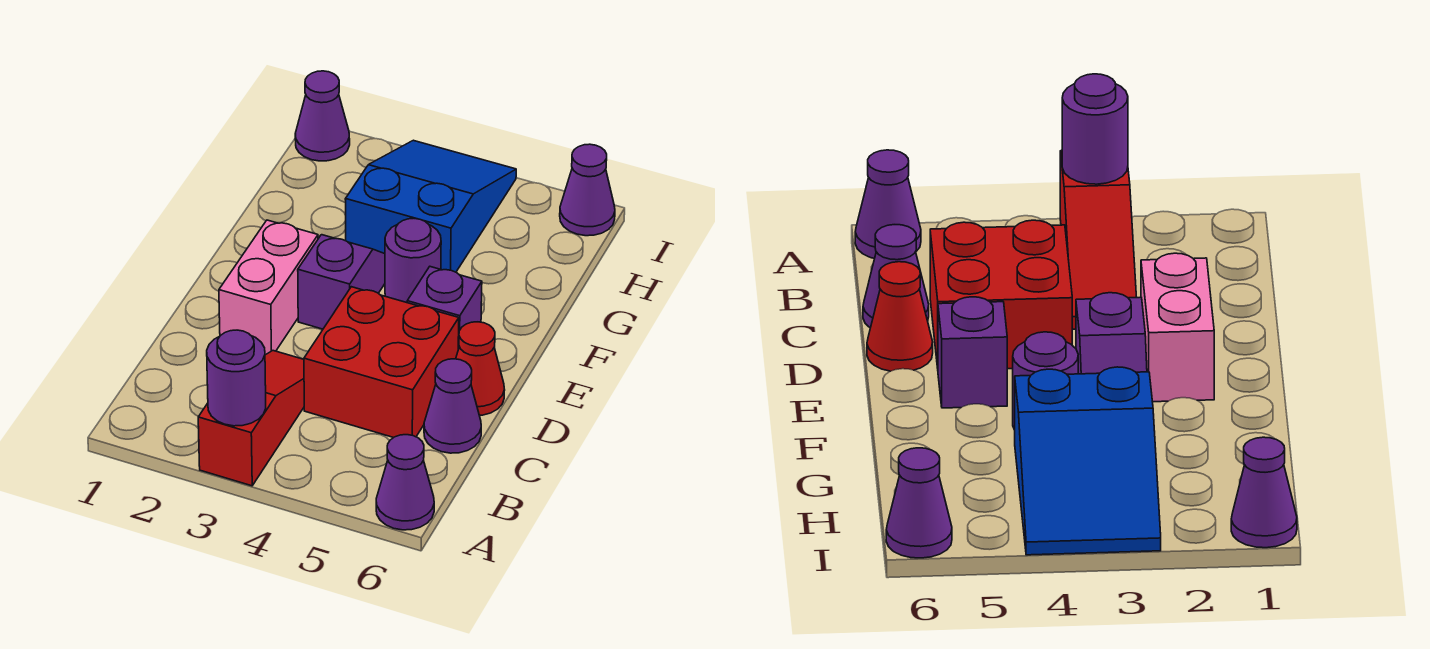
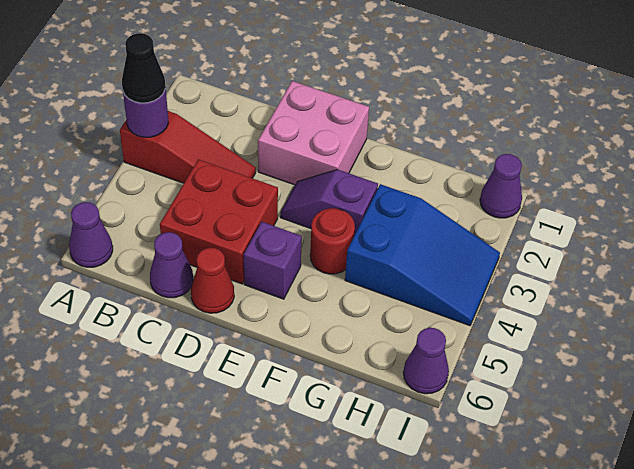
none -> black cone A3 level 3
pink brick D2:E2 level 1 -> pink brick D1:E2 level 1
purple slope E3:F3 level 1 top E -> purple slope E3:F3 level 1 top F
purple round brick F4 level 1 -> red round brick F4 level 1

